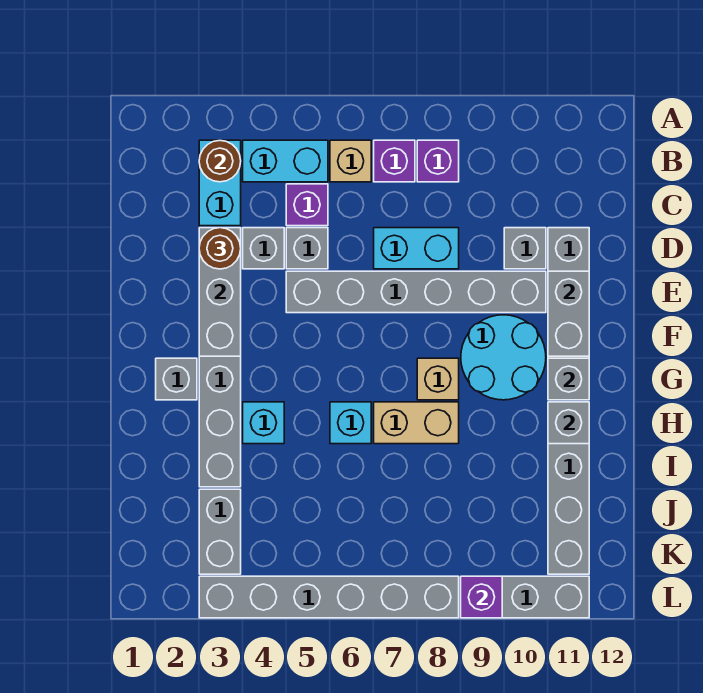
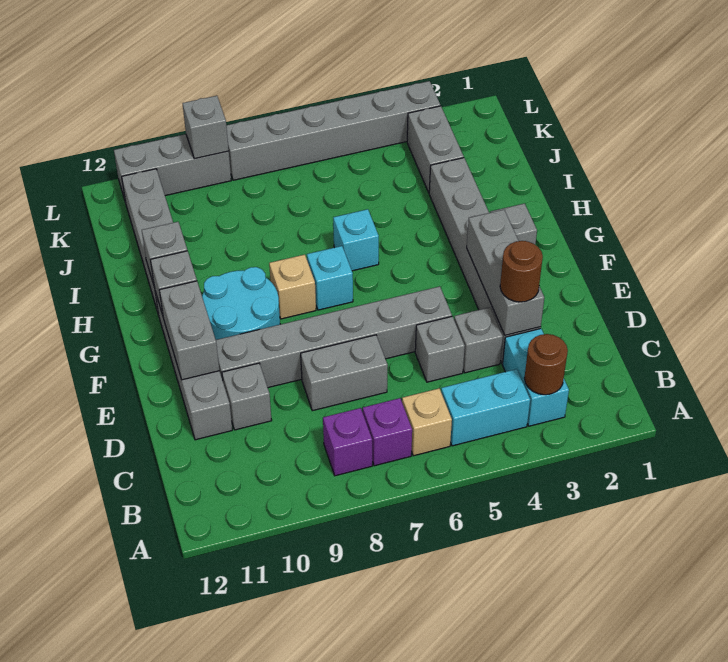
purple brick C5 level 1 -> none
cyan brick D7:D8 level 1 -> grey brick D7:D8 level 1
cyan brick H4 level 1 -> cyan brick G7 level 1
tan brick H7:H8 level 1 -> none
purple brick L9 level 2 -> grey brick L9 level 2

